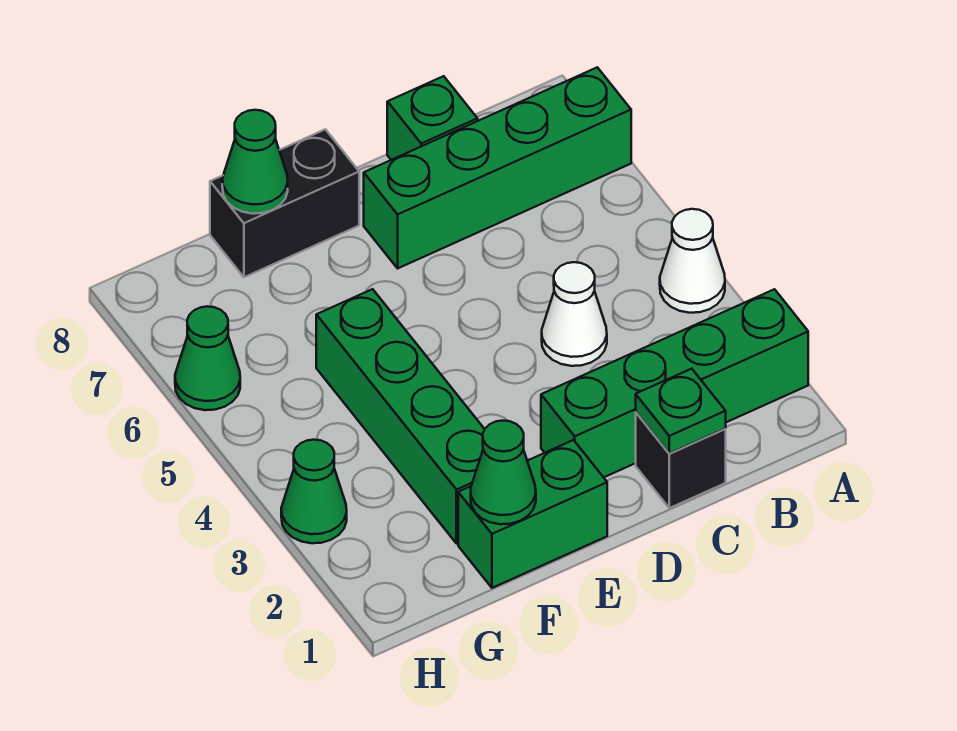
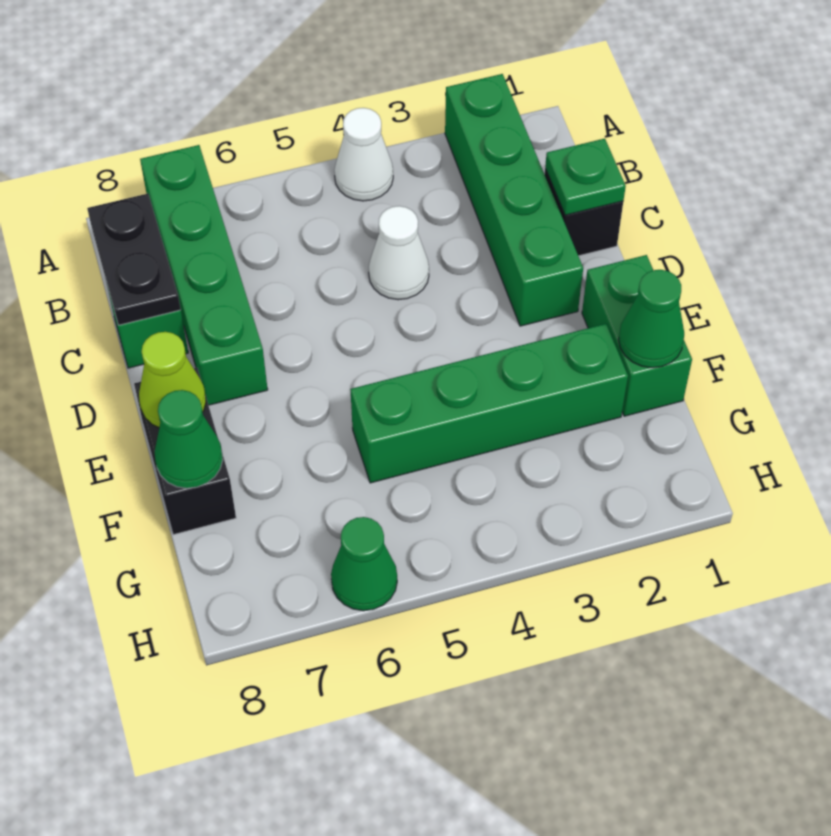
none -> black plate B8:C8 level 2
none -> lime cone E8 level 2
green cone H3 level 1 -> none

